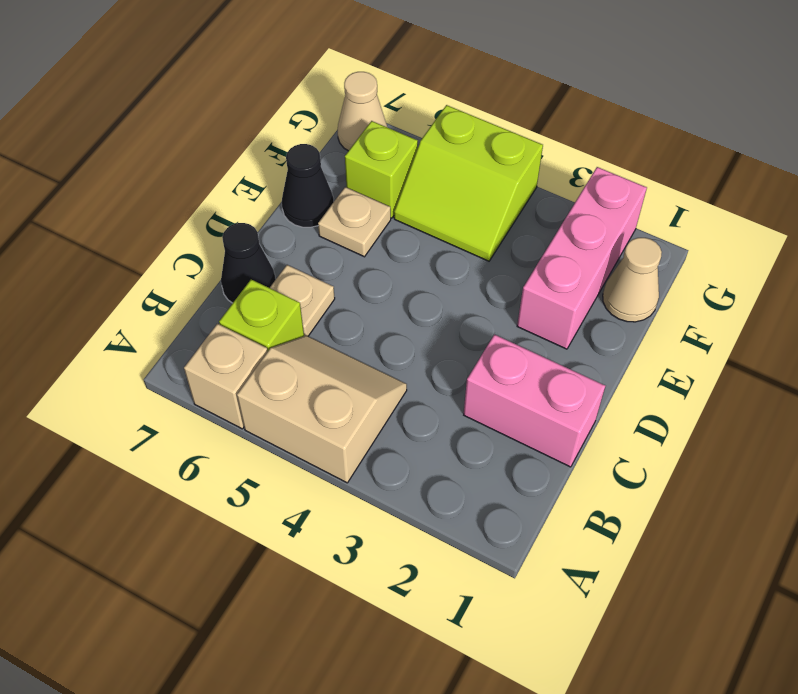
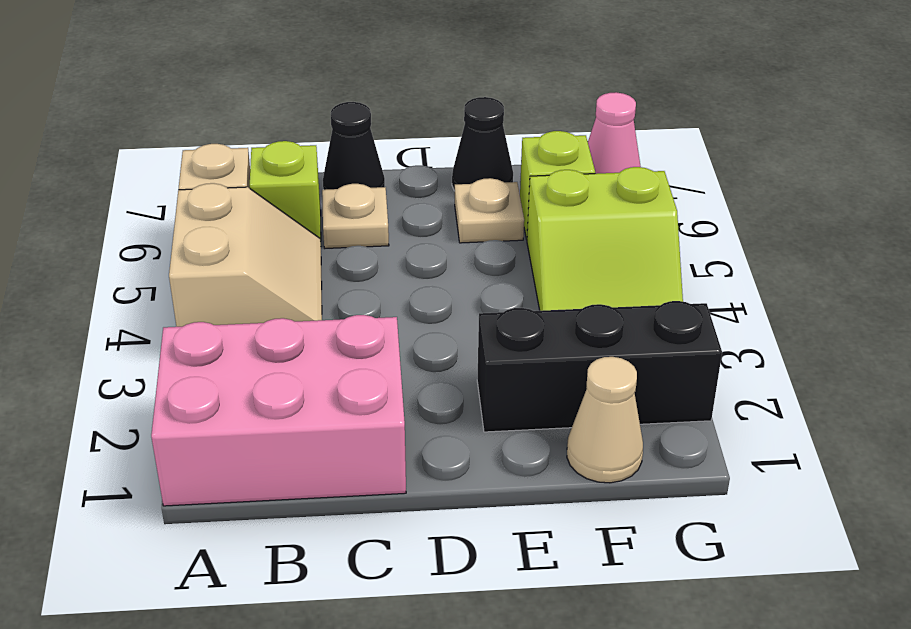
pink brick C1:C2 level 1 -> pink brick A1:C2 level 1
pink brick E2:G2 level 1 -> black brick E2:G2 level 1
lime slope F4:G5 level 1 top G -> lime slope F4:G5 level 1 top 5
tan cone G7 level 1 -> pink cone G7 level 1

